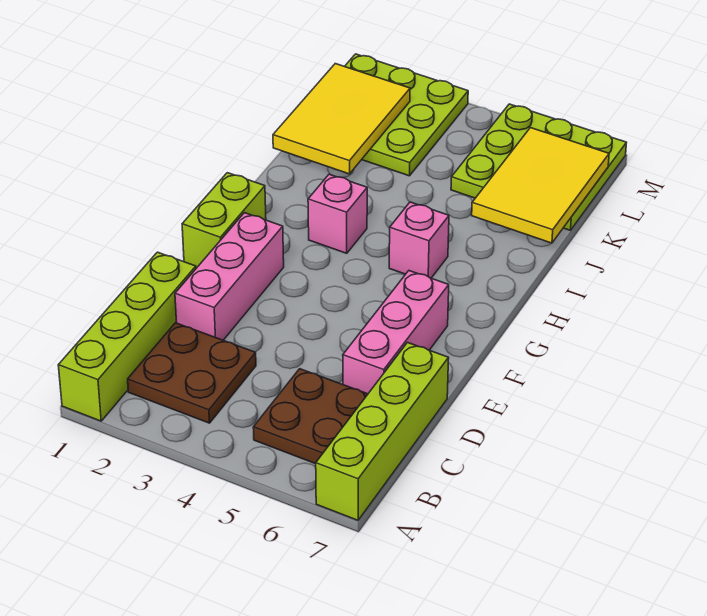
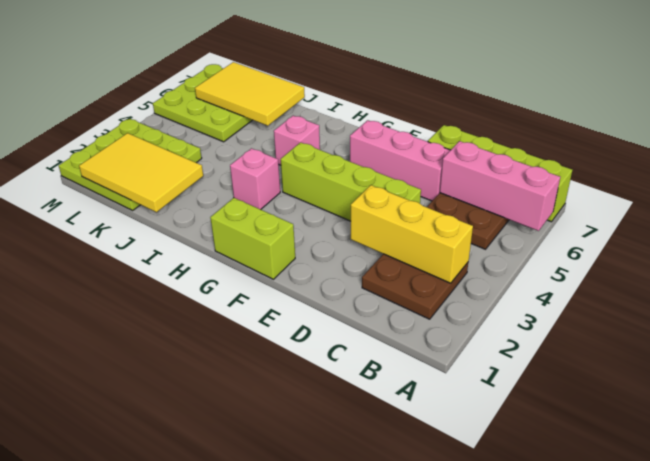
lime brick A1:D1 level 1 -> lime brick D4:G4 level 1
none -> yellow brick B3:D3 level 2
pink brick D2:F2 level 1 -> pink brick A6:C6 level 2

